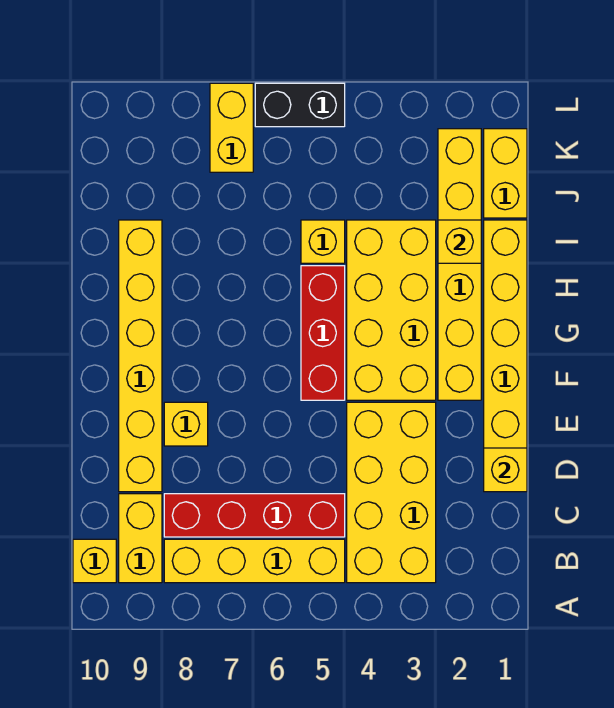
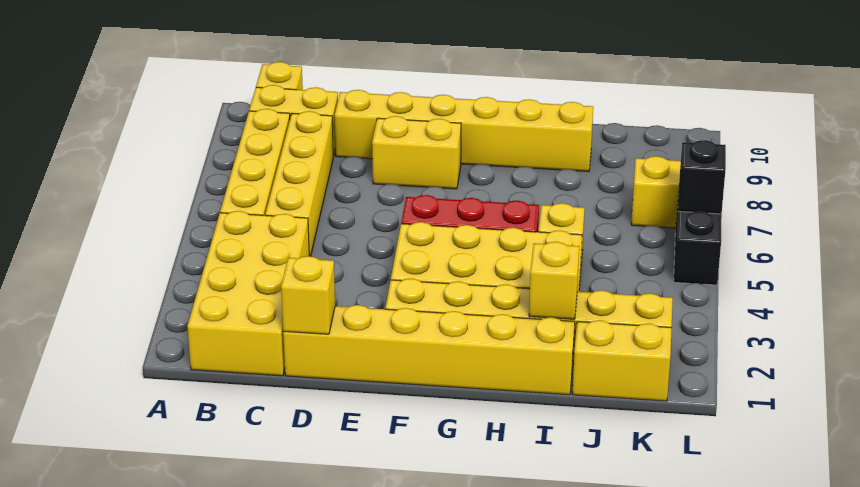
yellow brick B3:E4 level 1 -> yellow brick B1:C4 level 1
red brick C5:C8 level 1 -> yellow brick C5:C8 level 1
yellow brick E8 level 1 -> yellow brick E8:F8 level 1
none -> black brick L6 level 2

